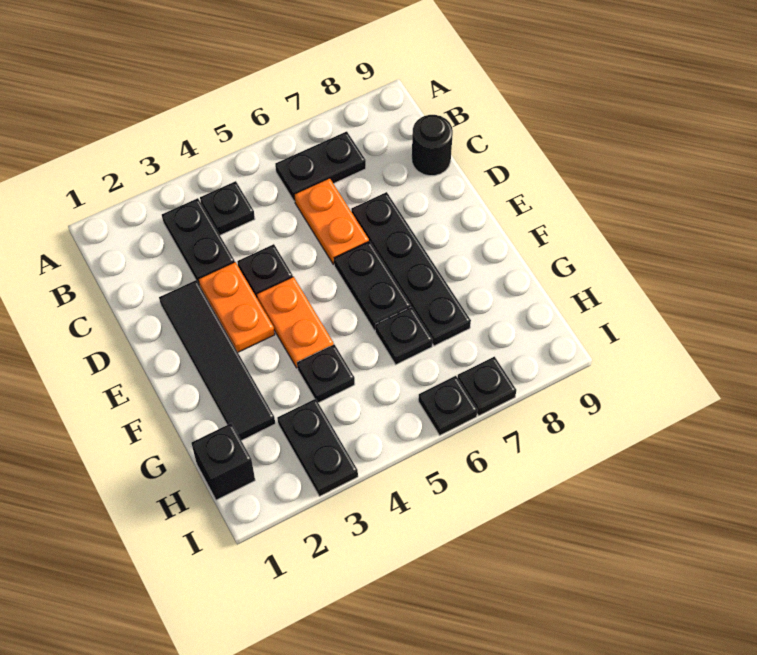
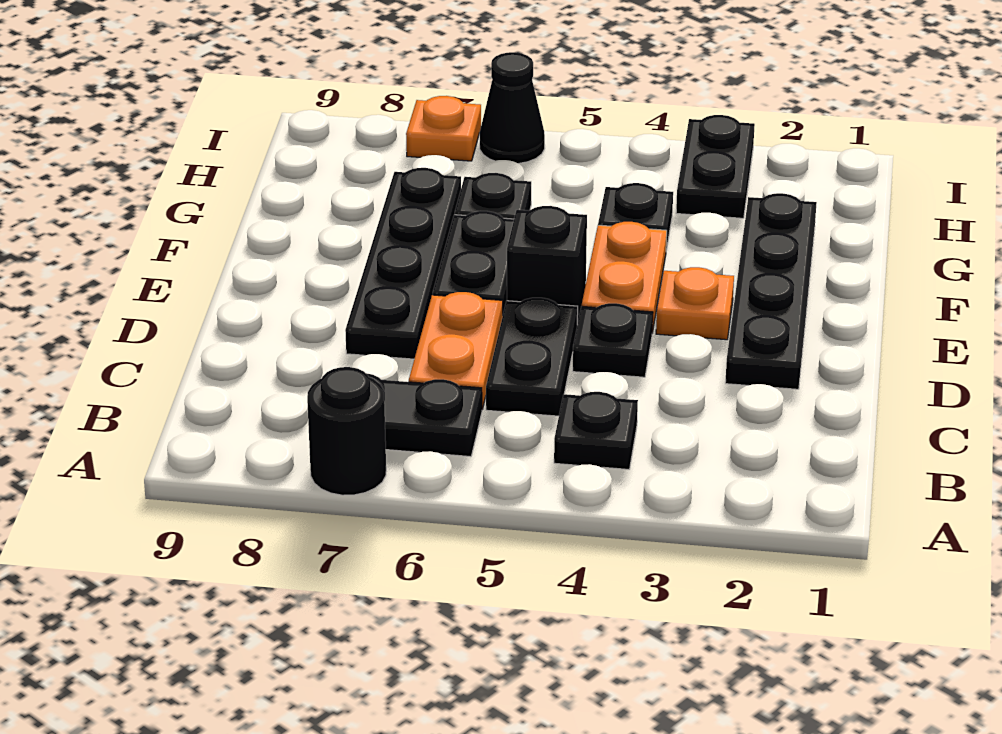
black plate B3:C3 level 1 -> black plate C5:D5 level 1
black round brick C9 level 1 -> black round brick A7 level 1
black tile D2:G2 level 1 -> black plate D2:G2 level 1
orange plate D3:E3 level 1 -> orange plate E3 level 1
black brick H1 level 1 -> black brick E5 level 1
black plate I6 level 1 -> black cone I6 level 1
black plate I7 level 1 -> orange plate I7 level 1

